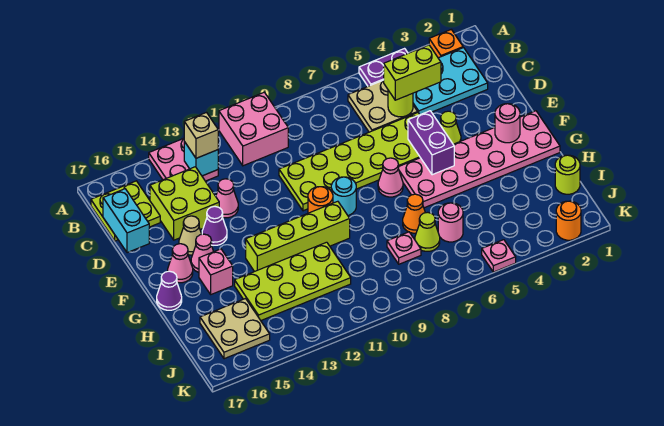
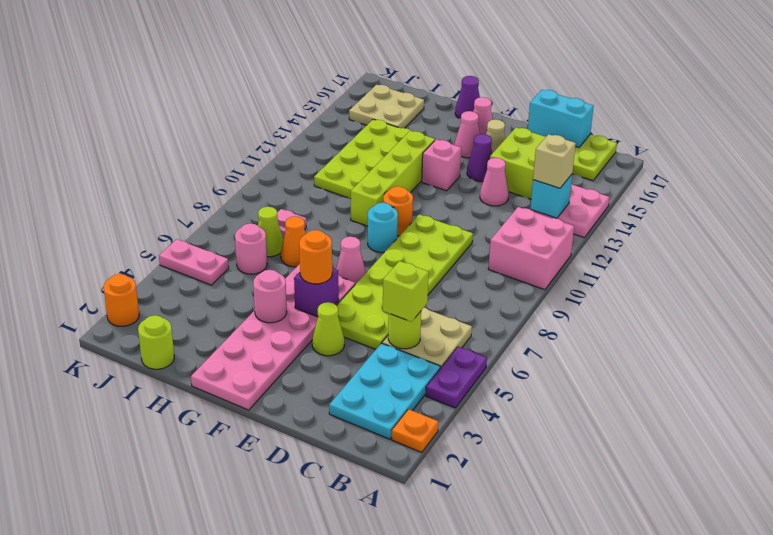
lime brick C4:C5 level 3 -> lime brick C5 level 3
purple brick E5:F5 level 2 -> purple brick F5 level 2
pink round brick F2 level 2 -> pink round brick G4 level 2
none -> orange round brick F5 level 3
pink brick G15 level 1 -> pink brick F13 level 1
pink plate K5 level 1 -> pink plate J5:K5 level 1

